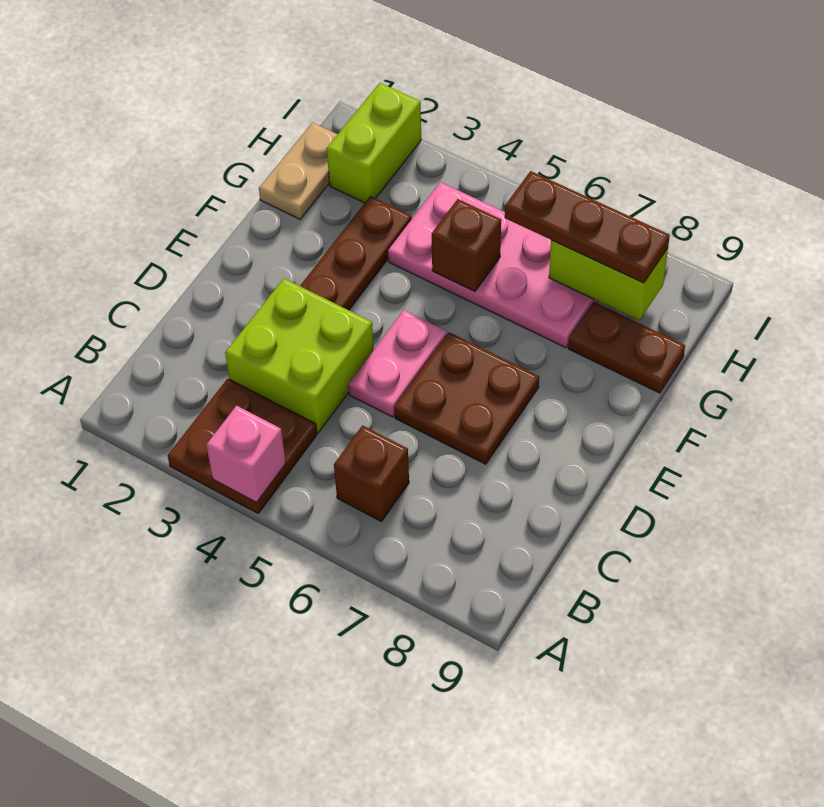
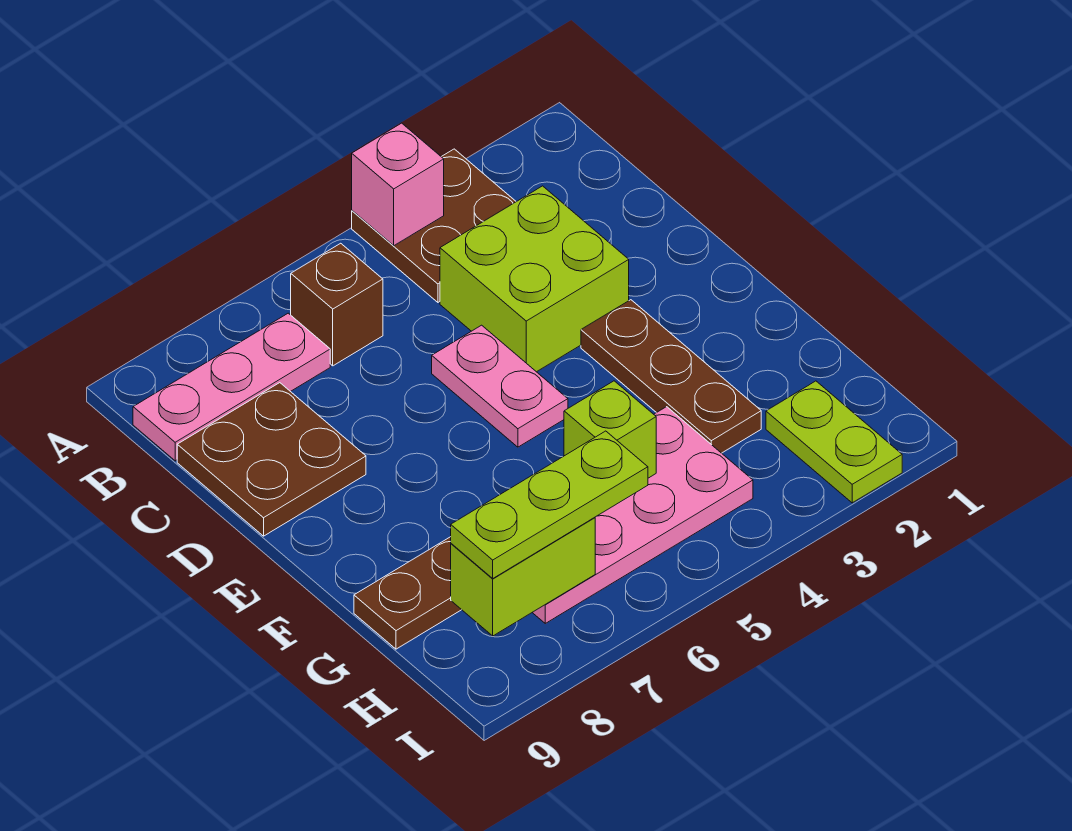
none -> pink plate B7:B9 level 1
brown plate D6:E7 level 1 -> brown plate C8:D9 level 1
tan plate G1:H1 level 1 -> none
brown brick G5 level 2 -> lime brick G5 level 2
lime brick H2:I2 level 1 -> lime plate H2:I2 level 1
brown plate H6:H8 level 3 -> lime plate H6:H8 level 3

